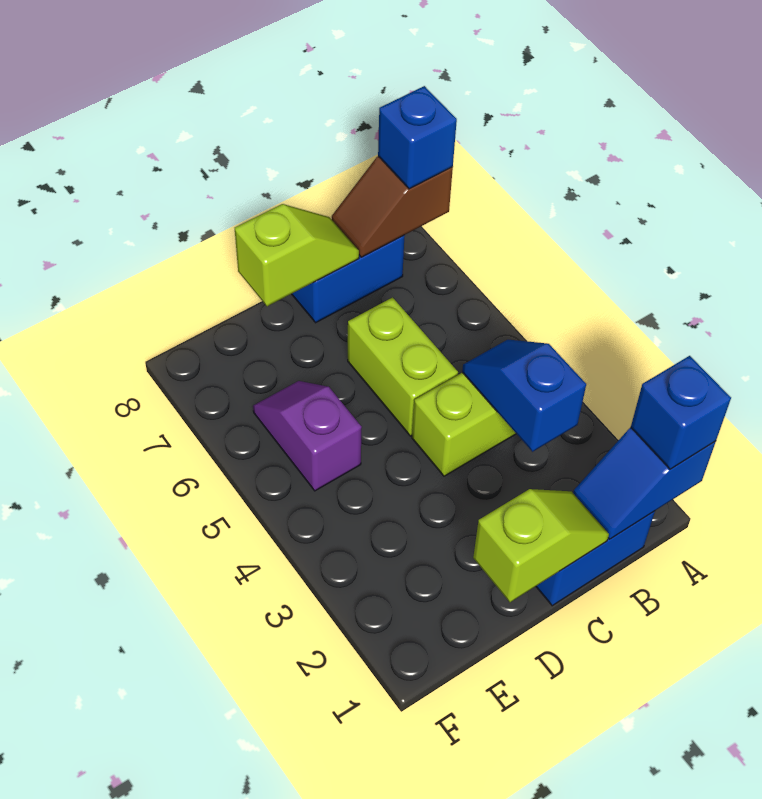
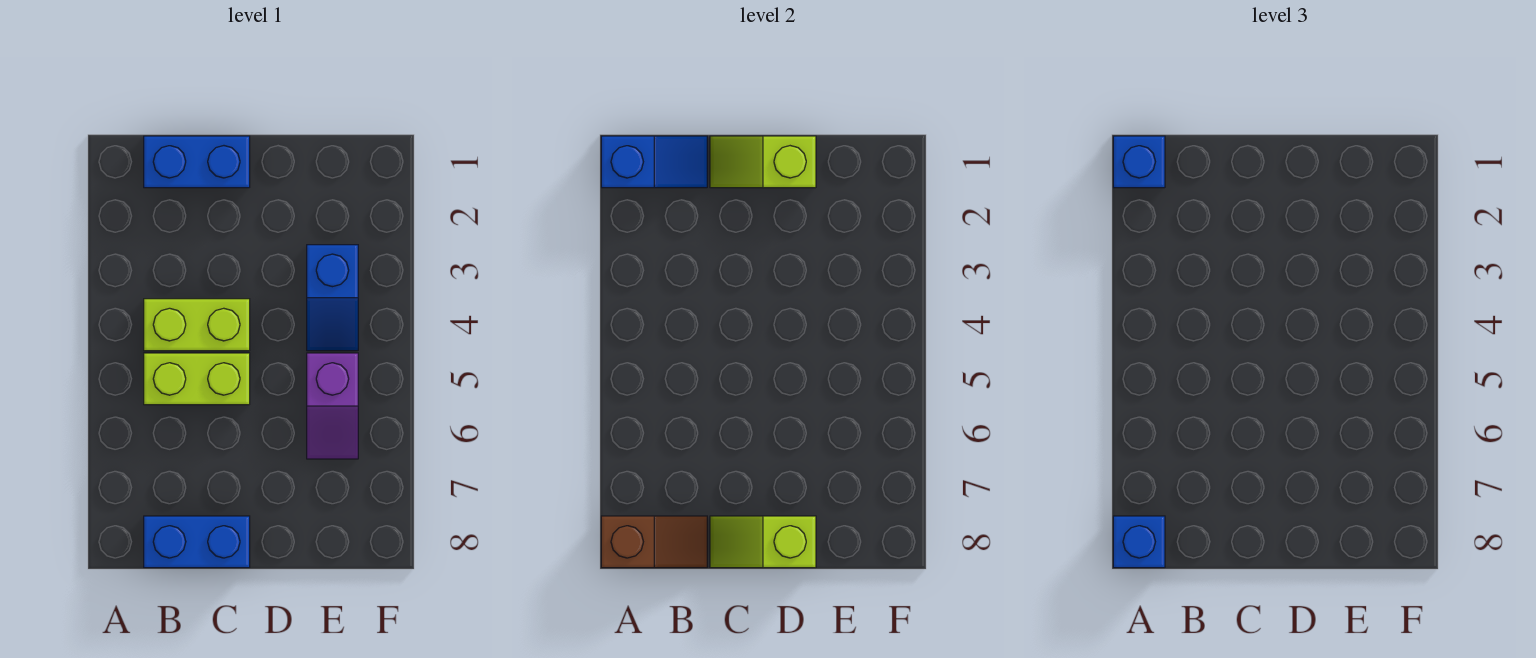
blue slope B3:B4 level 2 top 3 -> blue slope E3:E4 level 1 top 3
lime brick C5:C6 level 1 -> lime brick B5:C5 level 1

